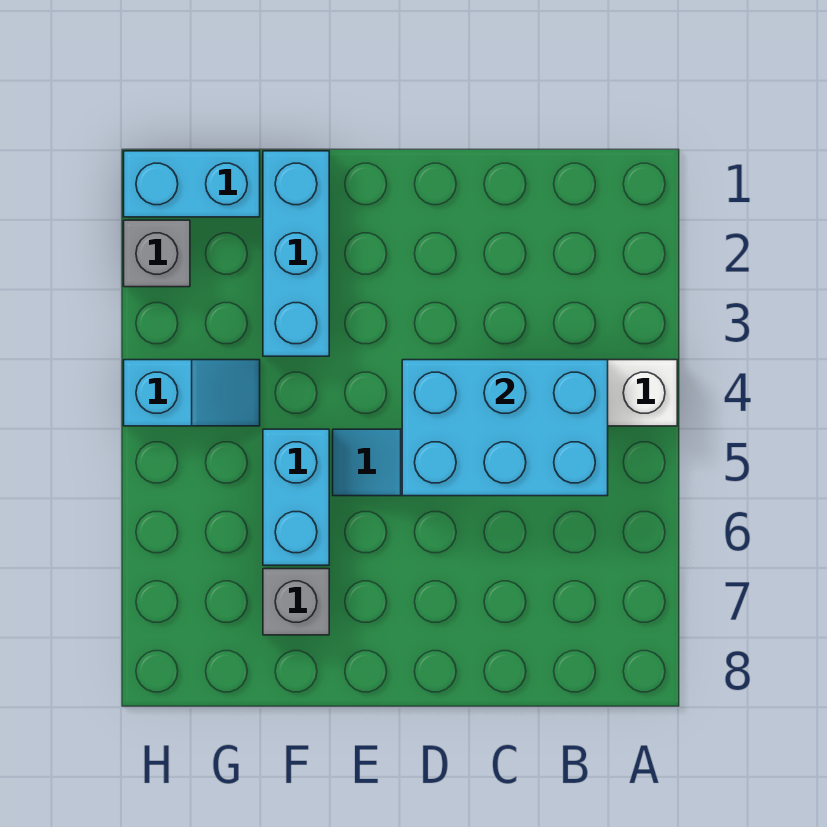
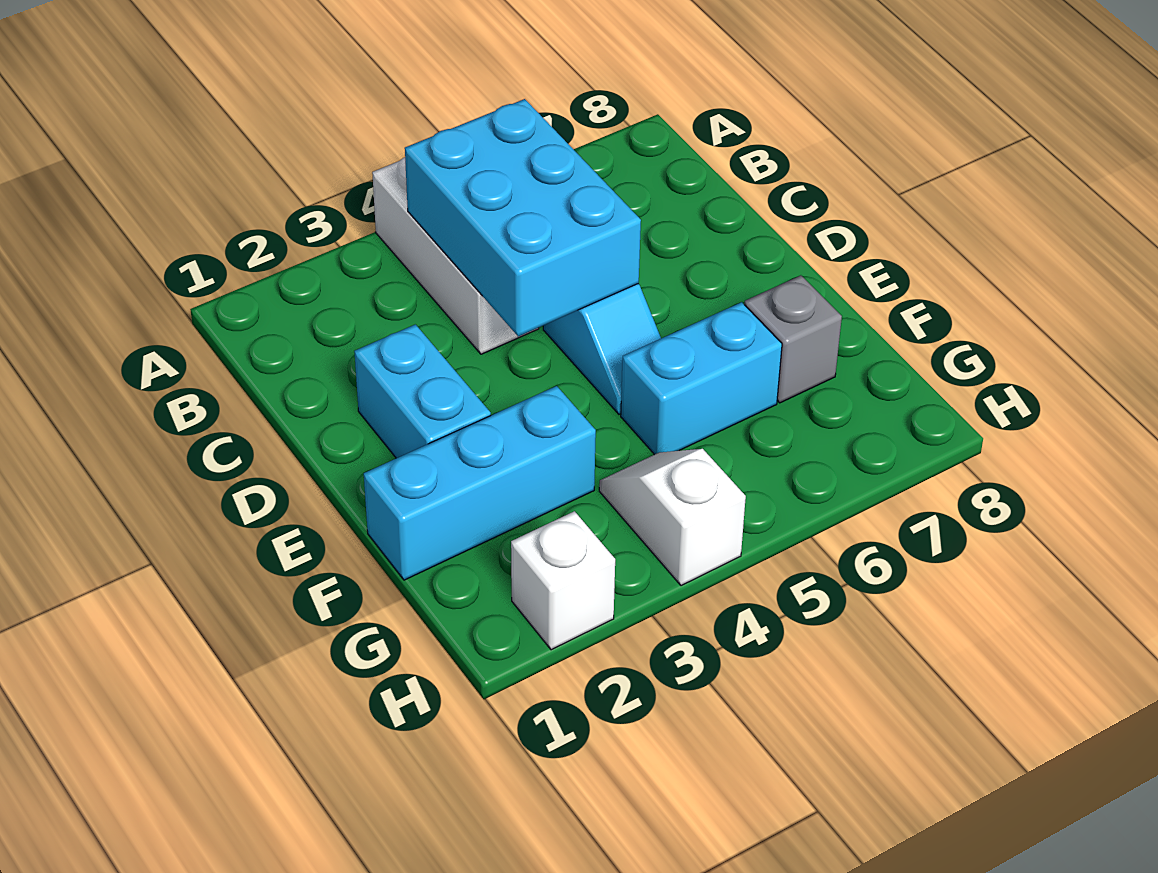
cyan brick G1:H1 level 1 -> cyan brick D2:E2 level 1
cyan slope G4:H4 level 1 top H -> white slope G4:H4 level 1 top H
grey brick H2 level 1 -> white brick H2 level 1

